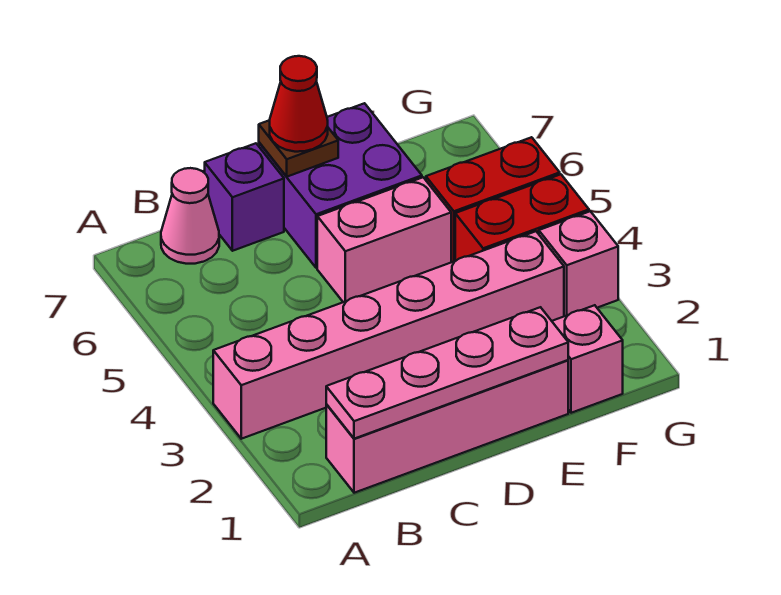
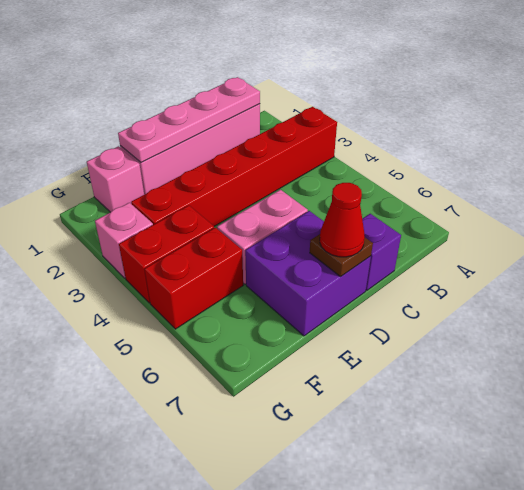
pink brick A3:F3 level 1 -> red brick A3:F3 level 1
pink cone B7 level 1 -> none

